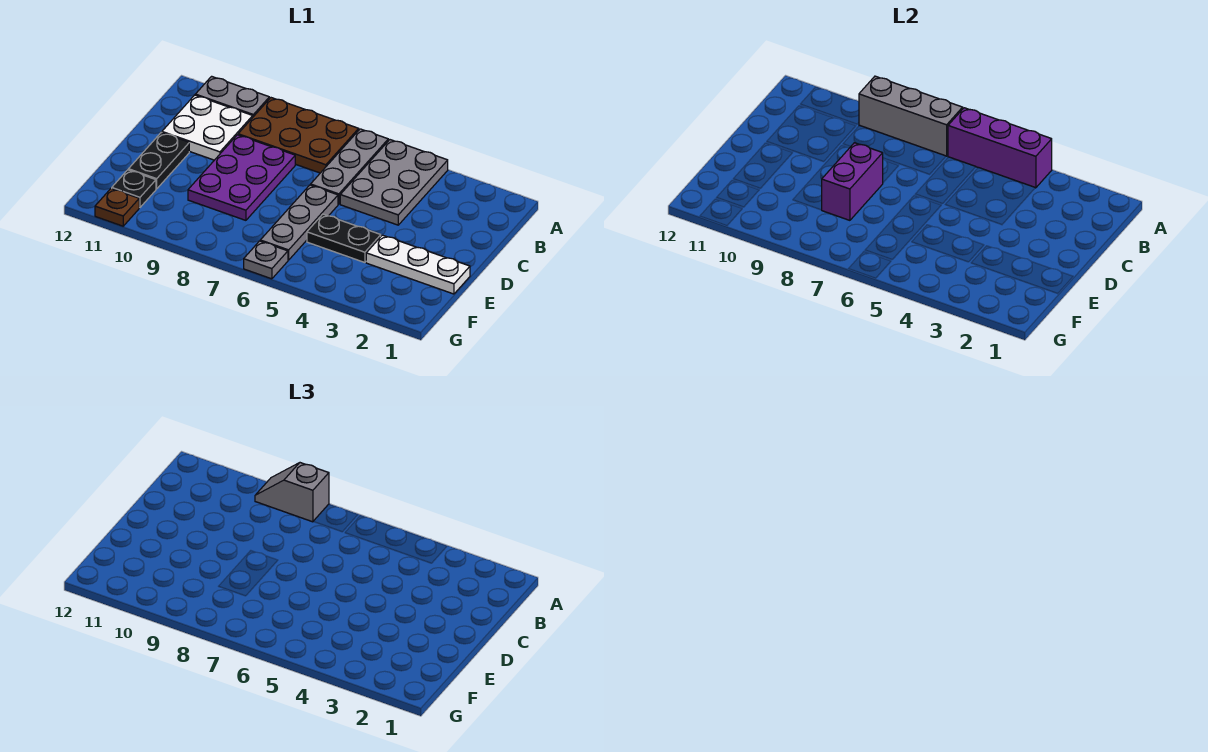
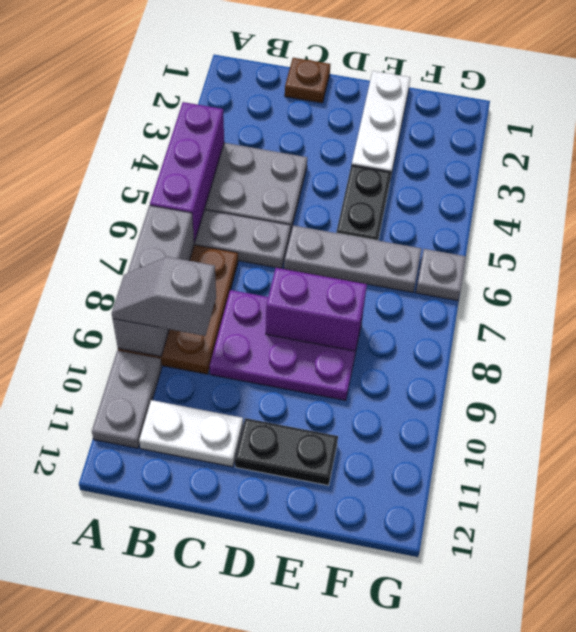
grey slope A8:A9 level 3 top 8 -> grey slope A9:B9 level 3 top B
white plate B10:C11 level 1 -> white plate B11:C11 level 1
black plate F11 level 1 -> none
brown plate G11 level 1 -> brown plate C1 level 1

